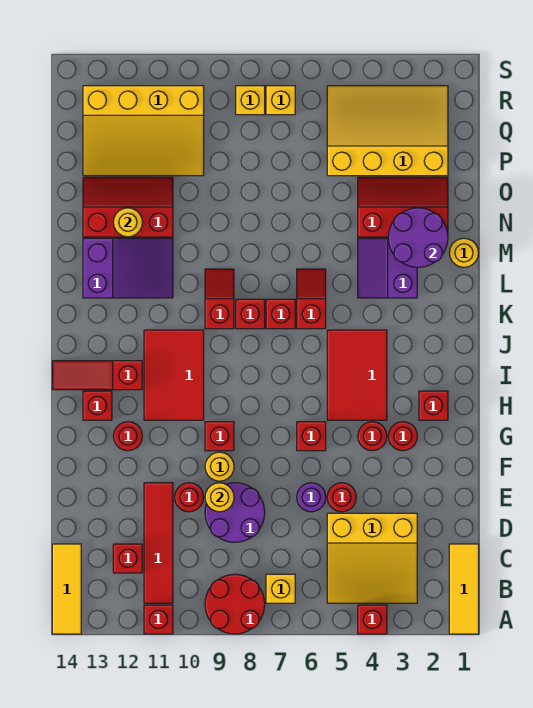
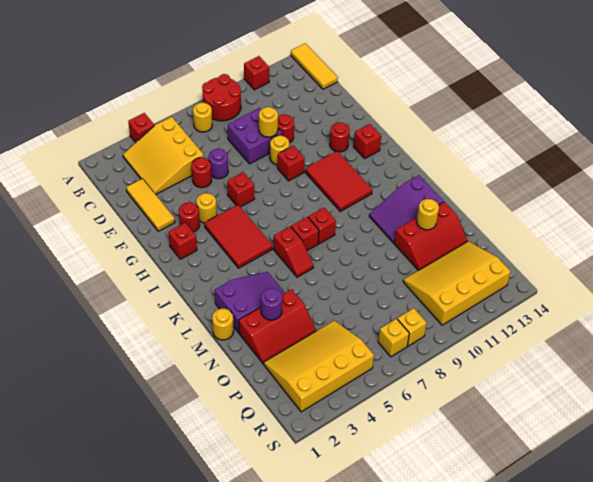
yellow tile A1:C1 level 1 -> yellow tile D2:F2 level 1
yellow slope B3:D5 level 1 top D -> yellow slope B3:D5 level 1 top 5
yellow brick B7 level 1 -> yellow round brick B7 level 1
red tile B11:E11 level 1 -> none
red brick C12 level 1 -> none
purple round brick D8:E9 level 1 -> purple brick D8:E9 level 1
red round brick G4 level 1 -> yellow round brick G4 level 1
red slope I12:I14 level 1 top 12 -> none
red slope K9:L9 level 1 top K -> none
purple slope L3:M4 level 1 top 3 -> purple slope L2:M4 level 1 top 2
purple round brick M2:N3 level 2 -> purple round brick N3 level 2
yellow slope P2:R5 level 1 top P -> yellow slope P2:R5 level 1 top R

